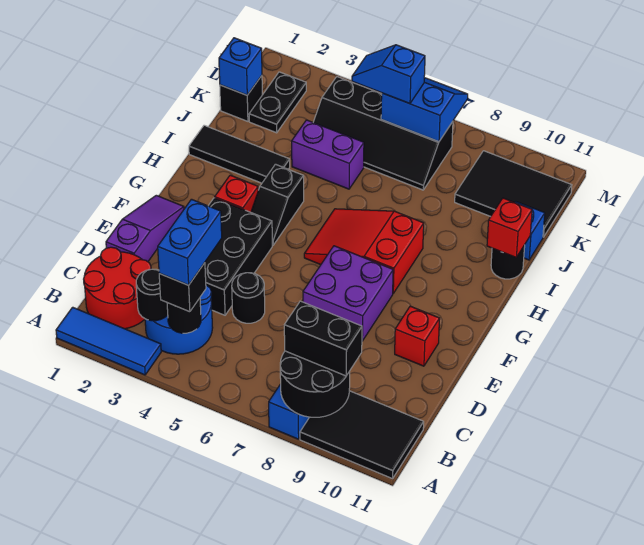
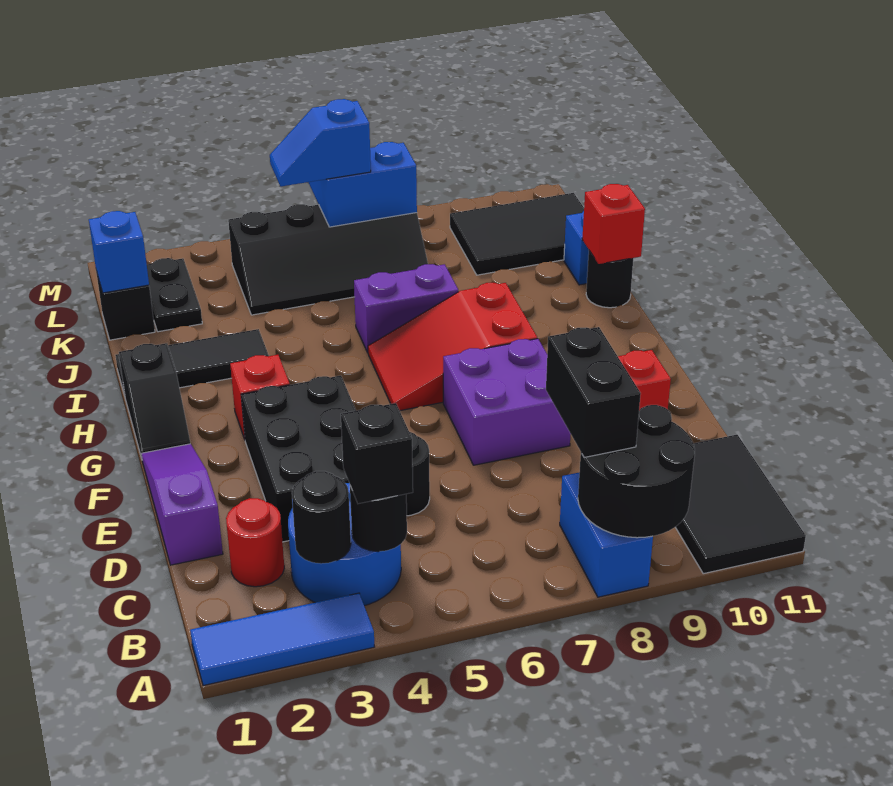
black tile A9:B11 level 1 -> black tile A10:C11 level 1
red round brick B1:C2 level 1 -> red round brick C2 level 1
blue brick B4:C4 level 4 -> none
black brick B8:B9 level 3 -> black brick B8:C8 level 3
black slope G4:H4 level 1 top H -> black slope G1:H1 level 1 top H
purple brick J4:J5 level 1 -> purple brick I6:I7 level 1

